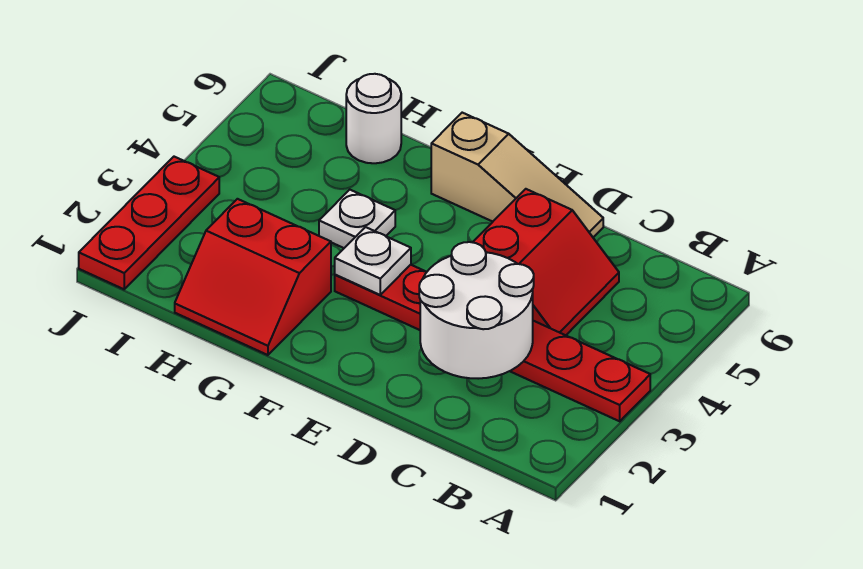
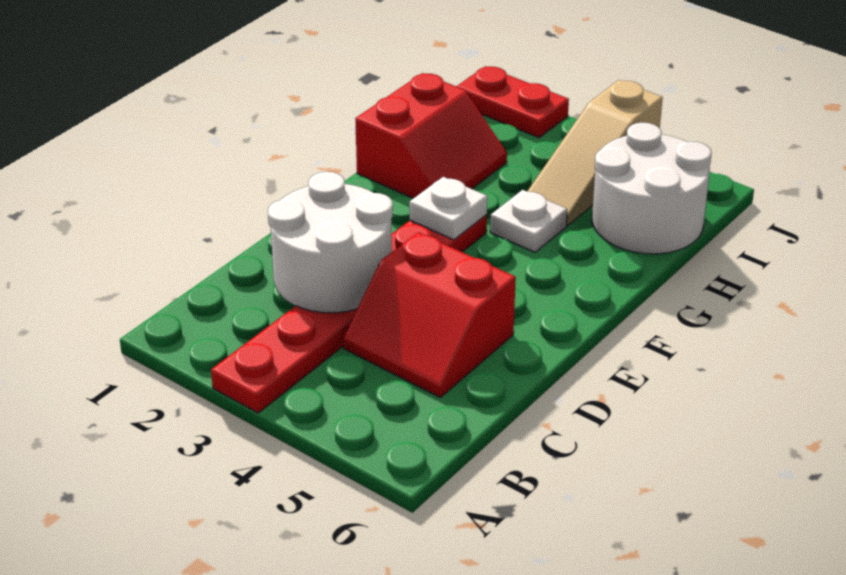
tan slope D6:F6 level 1 top F -> tan slope H4:J4 level 1 top J
red slope G1:H2 level 1 top 2 -> red slope G1:H2 level 1 top 1
white round brick H6 level 1 -> white round brick H5:I6 level 1
red plate J1:J3 level 1 -> red plate J1:J2 level 1

